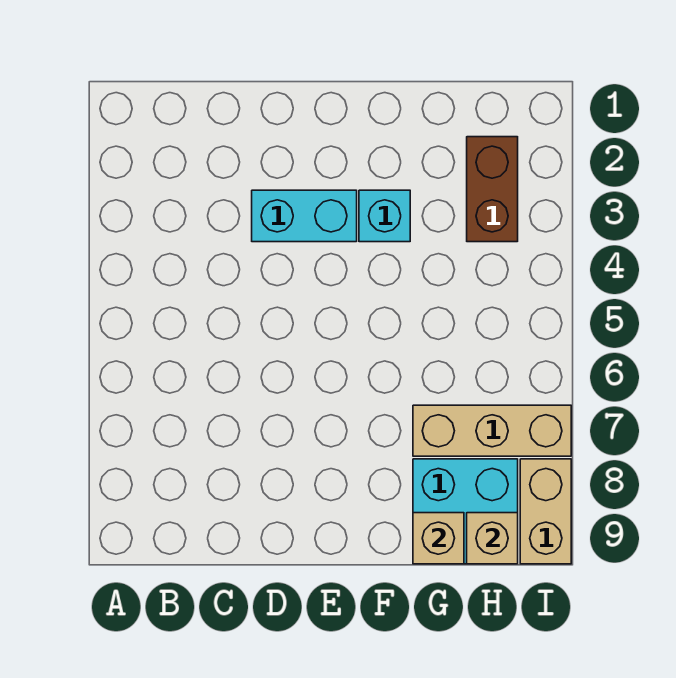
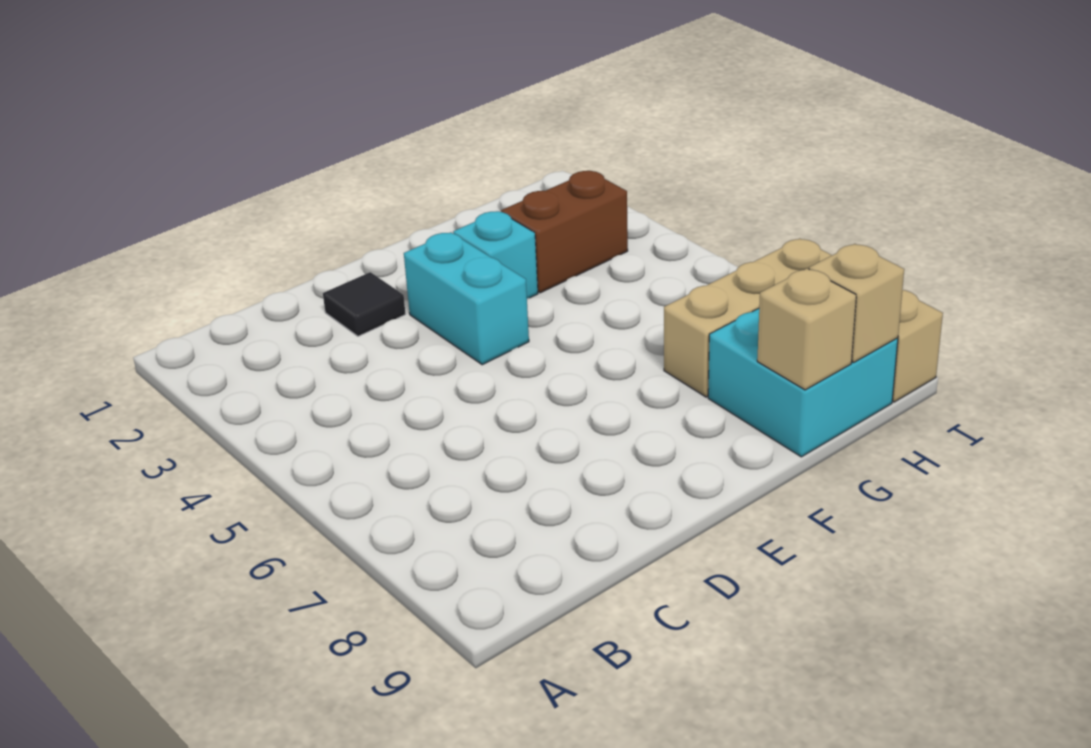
none -> black tile D2 level 1
cyan brick D3:E3 level 1 -> cyan brick E3:E4 level 1
brown brick H2:H3 level 1 -> brown brick G3:H3 level 1

